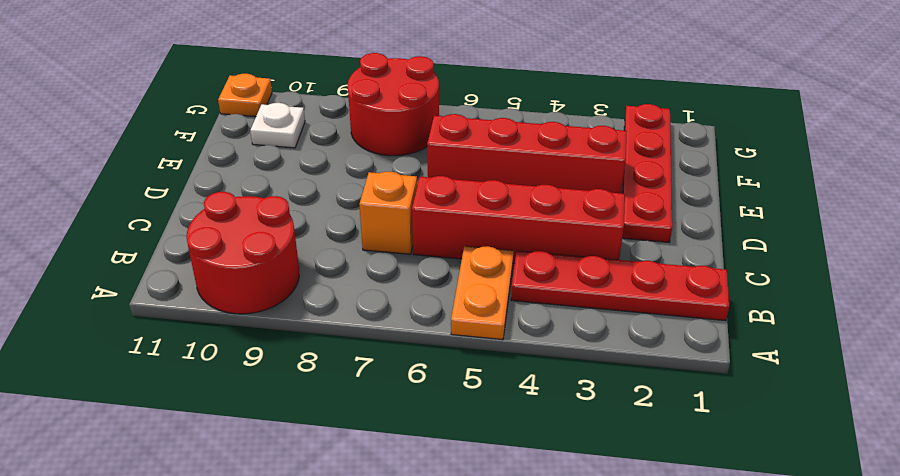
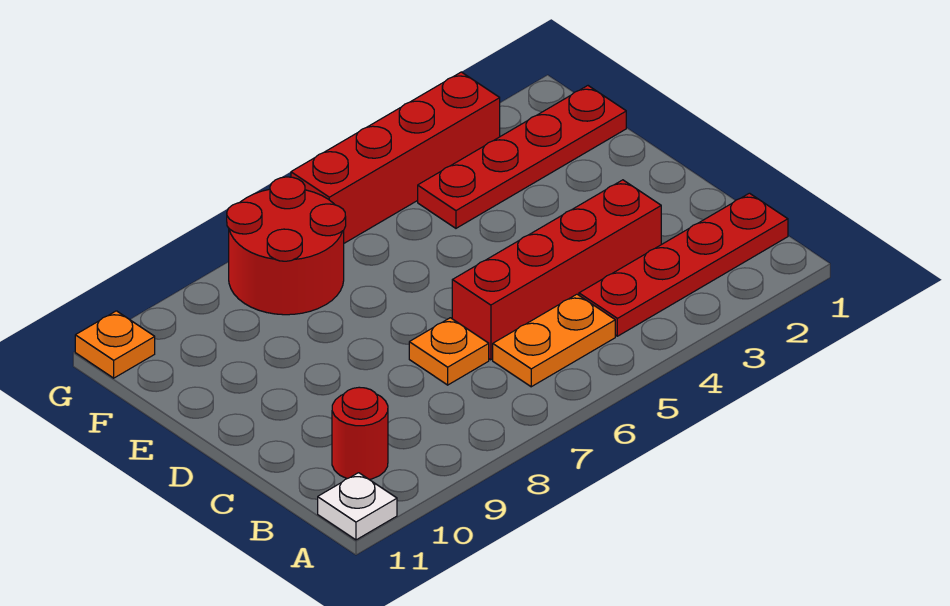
orange plate A5:B5 level 1 -> orange plate B5:B6 level 1
red round brick A9:B10 level 1 -> red round brick B10 level 1
orange brick C7 level 1 -> orange plate C7 level 1
red plate D2:G2 level 1 -> red plate F1:F4 level 1
red brick E3:E6 level 1 -> red brick G3:G6 level 1
white plate F10 level 1 -> white plate A11 level 1

